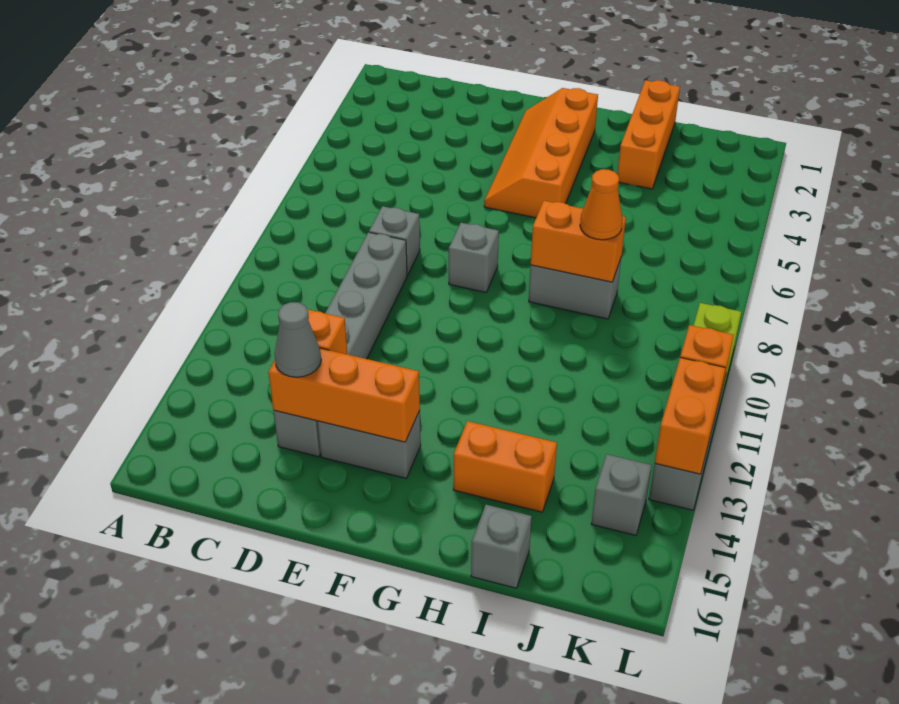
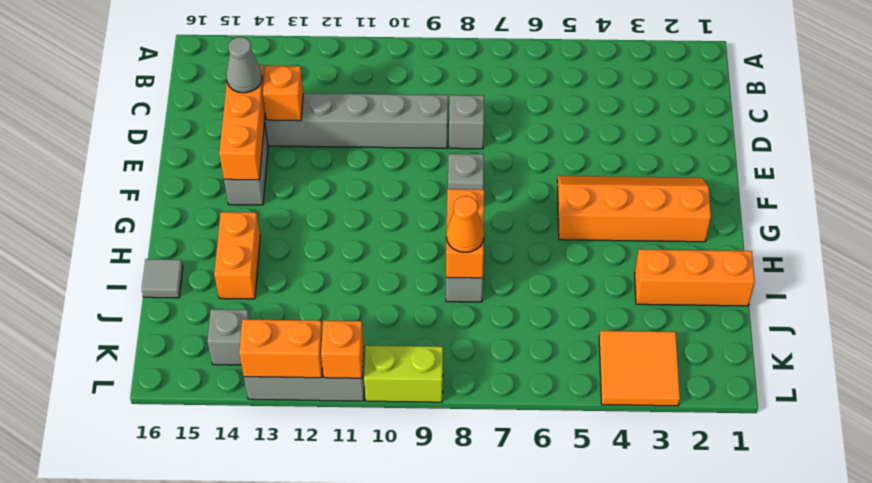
grey brick I16 level 1 -> grey tile I16 level 1
none -> orange tile K3:L4 level 1

